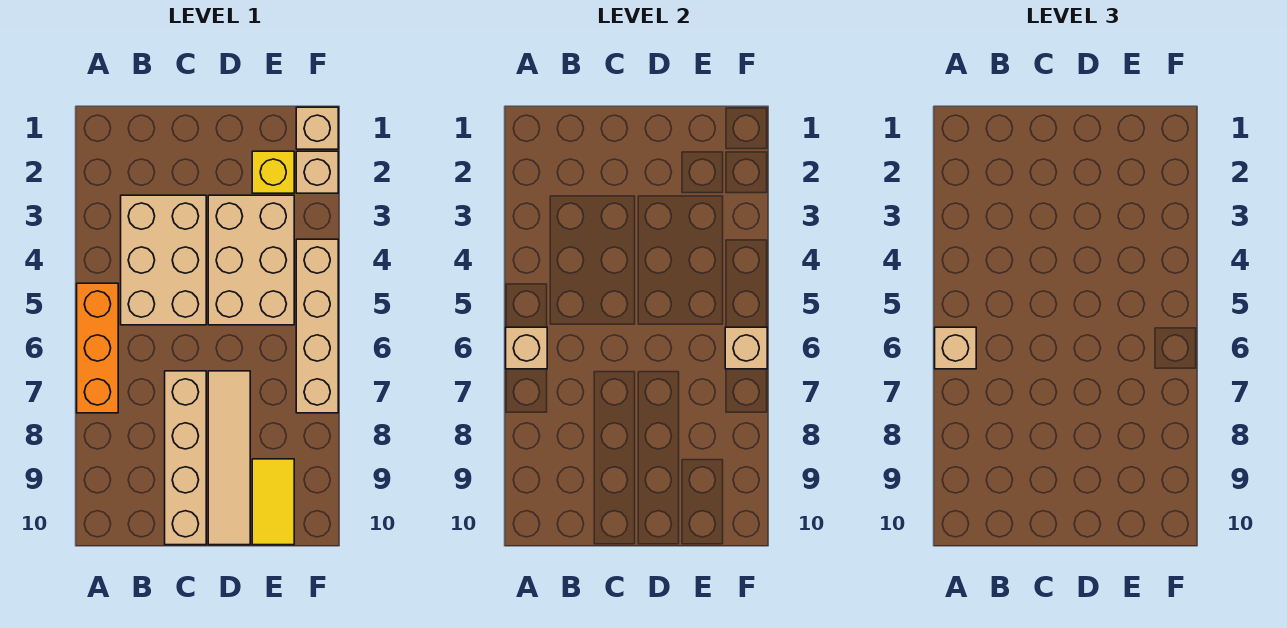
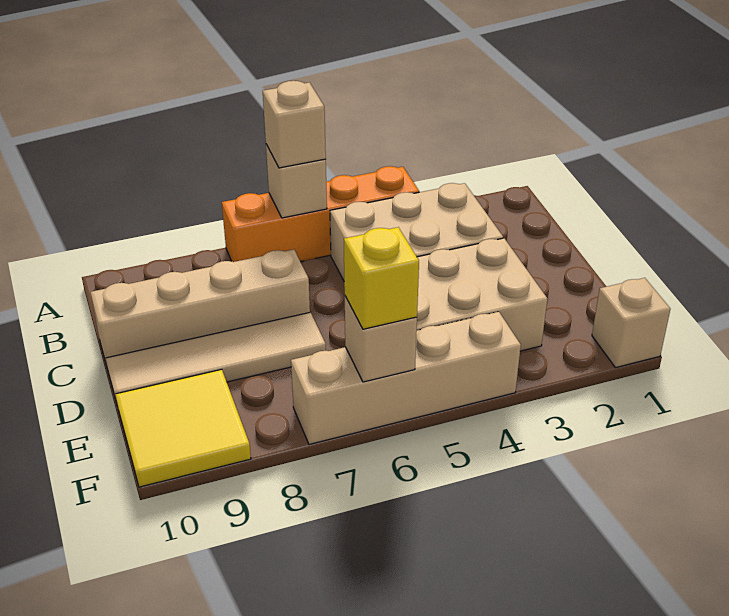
orange brick A5:A7 level 1 -> orange brick A4:A7 level 1
yellow brick E2 level 1 -> yellow brick F6 level 3
yellow tile E9:E10 level 1 -> yellow tile E9:F10 level 1
tan brick F2 level 1 -> none

